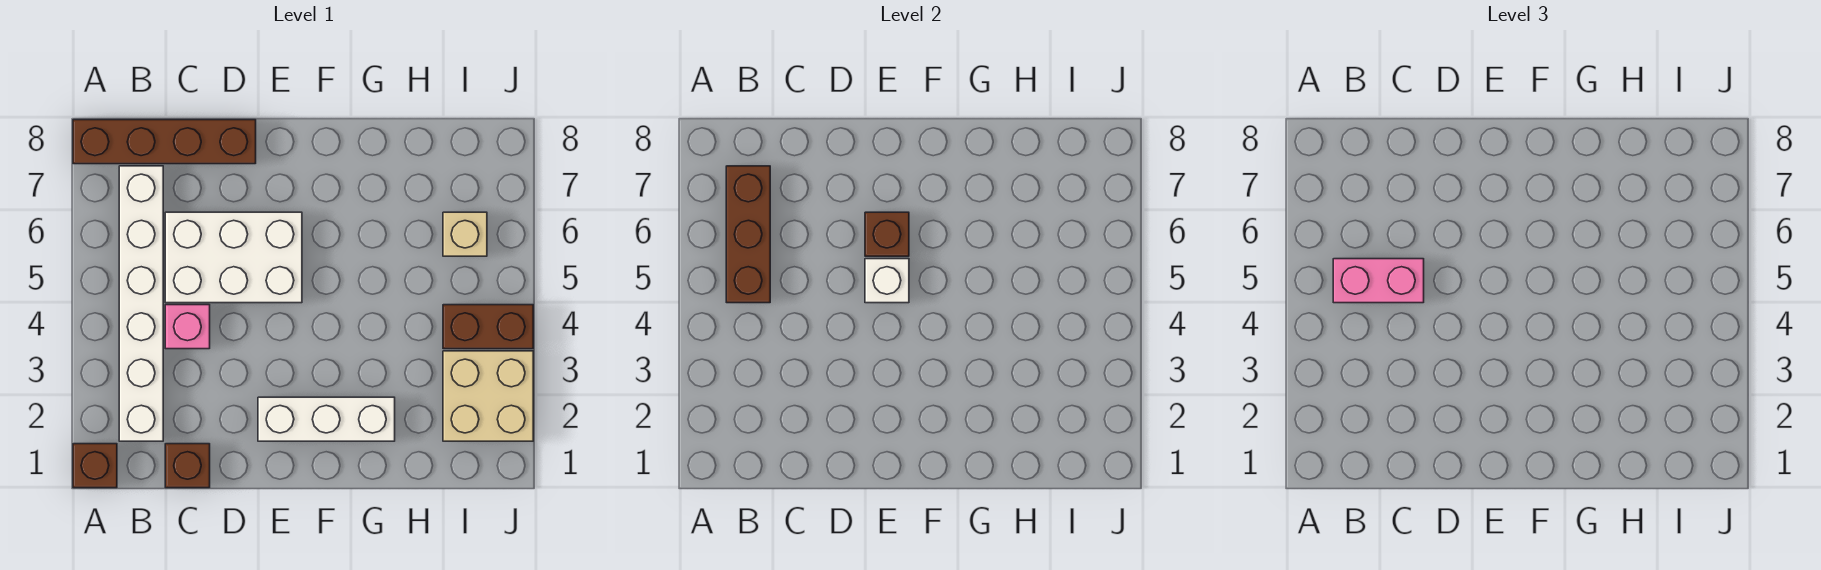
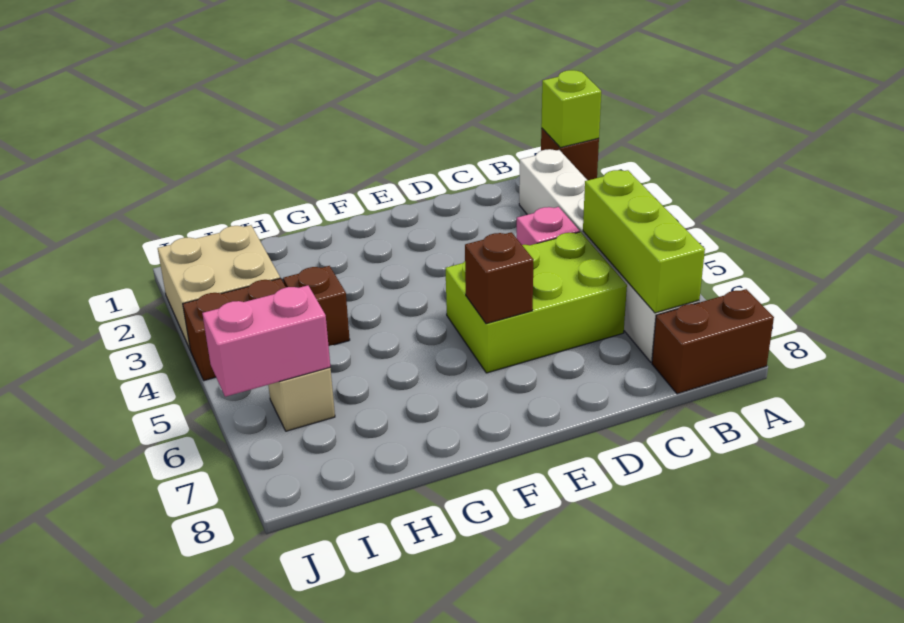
none -> lime brick A1 level 2
brown brick A8:D8 level 1 -> brown brick A8:B8 level 1
brown brick B5:B7 level 2 -> lime brick B5:B7 level 2
pink brick B5:C5 level 3 -> pink brick I6:J6 level 2
brown brick C1 level 1 -> brown brick H4 level 1
white brick C5:E6 level 1 -> lime brick C5:E6 level 1
white brick E2:G2 level 1 -> none
white brick E5 level 2 -> none

